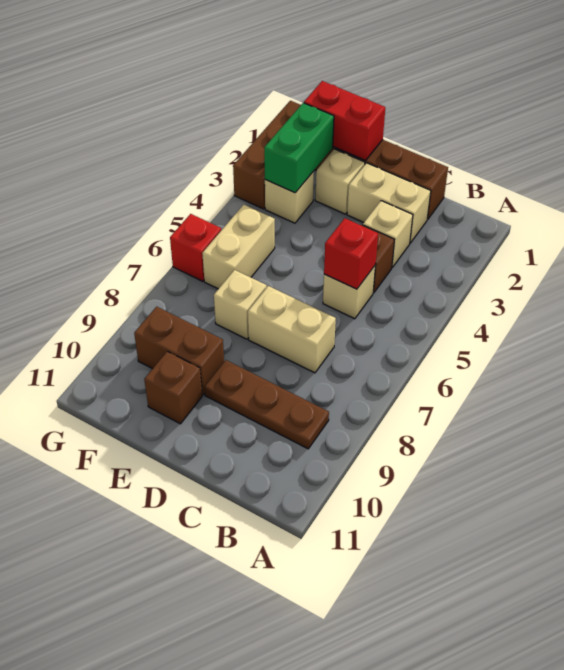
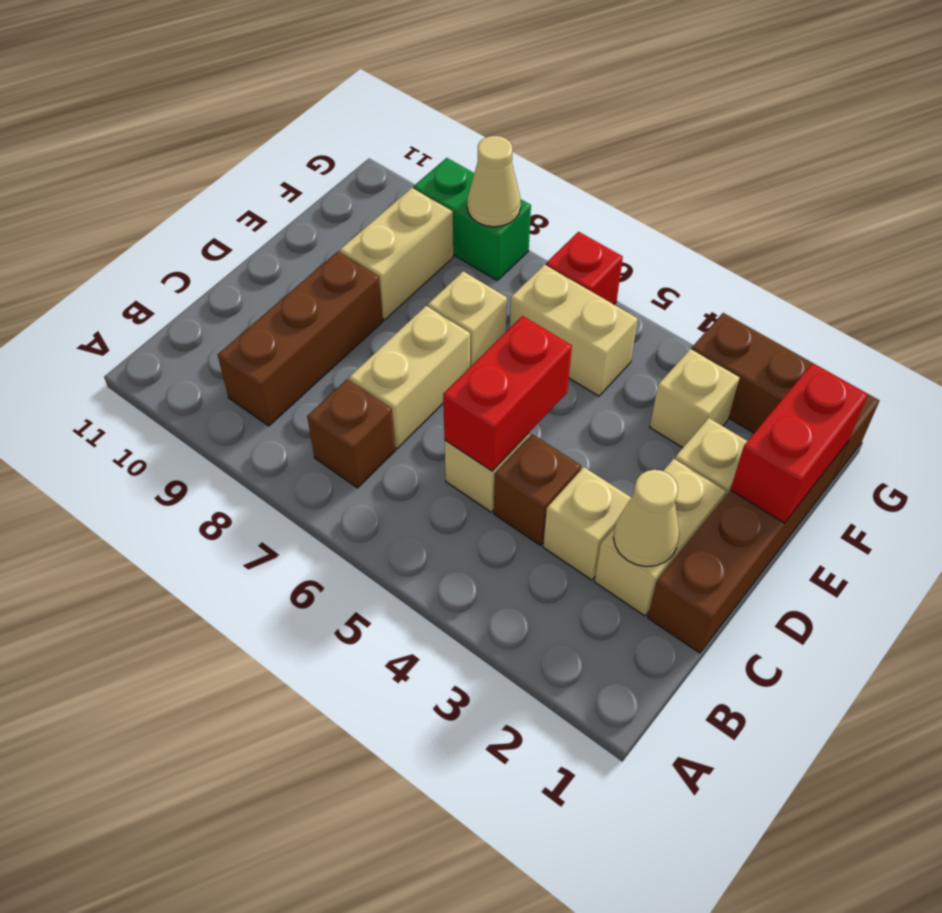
brown plate B9:D9 level 1 -> brown brick B9:D9 level 1
none -> tan cone C2 level 2
red brick C5 level 2 -> red brick C5:D5 level 2
brown brick E9:F9 level 1 -> tan brick E9:F9 level 1
brown brick E10 level 1 -> brown brick B7 level 1
green brick F2:F3 level 2 -> green brick G8:G9 level 1
none -> tan cone G8 level 2

